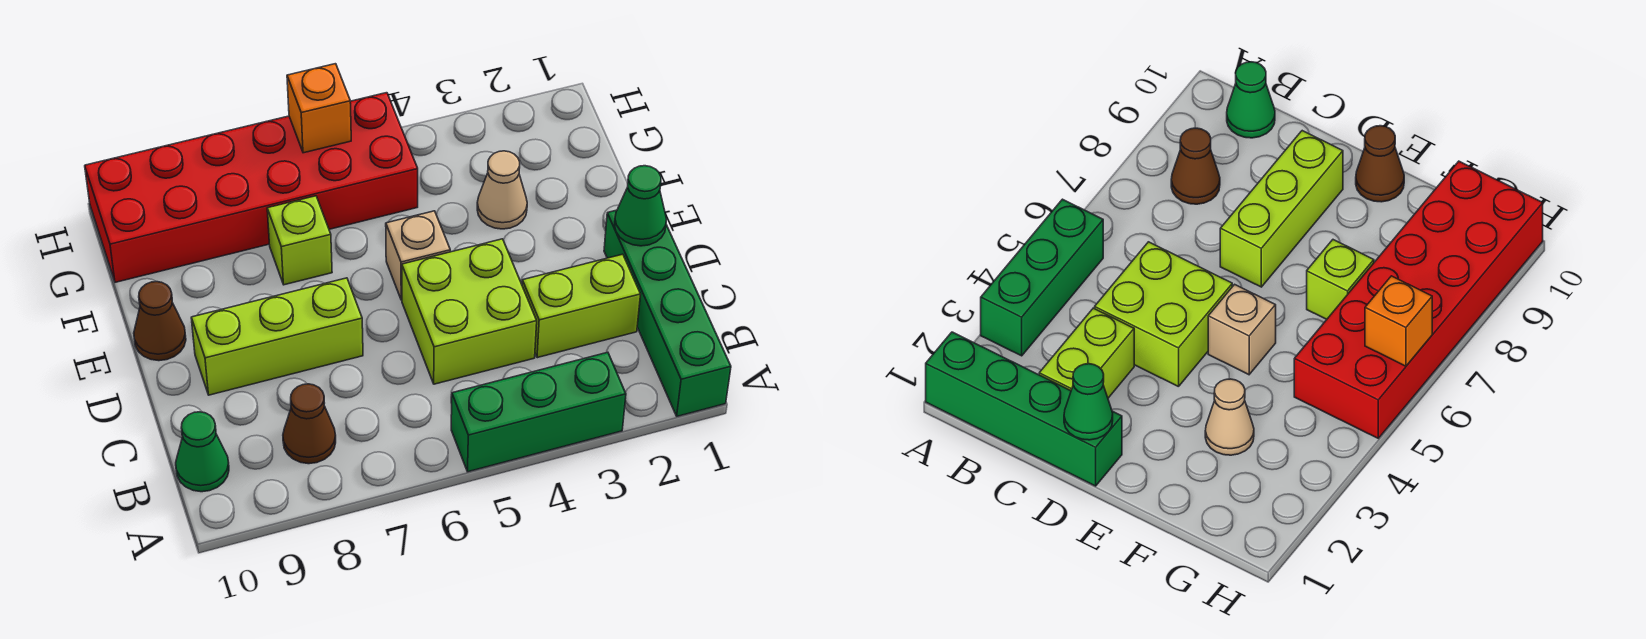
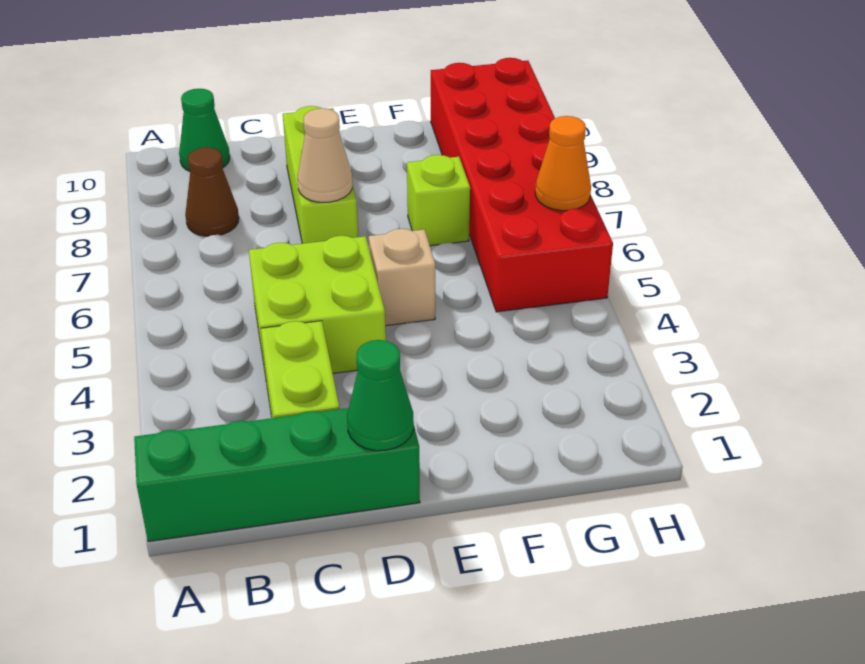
green brick A3:A5 level 1 -> none
brown cone E10 level 1 -> none
tan cone F3 level 1 -> tan cone D7 level 2
orange brick H6 level 2 -> orange cone H6 level 2

